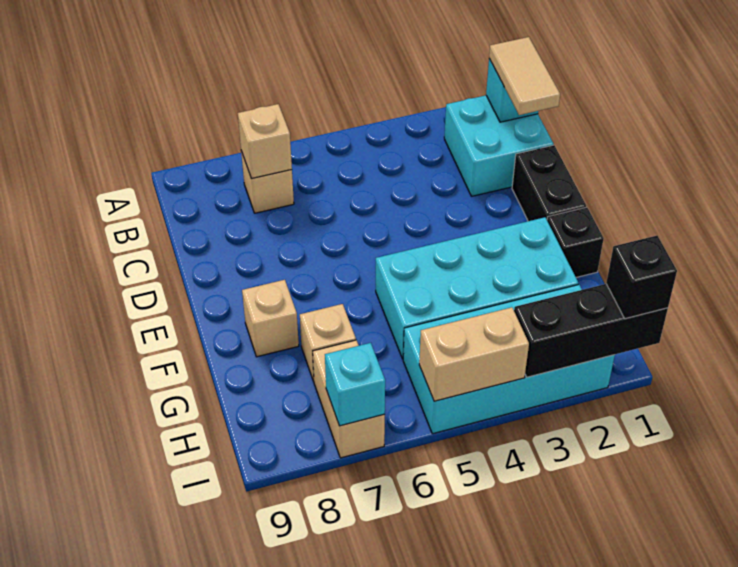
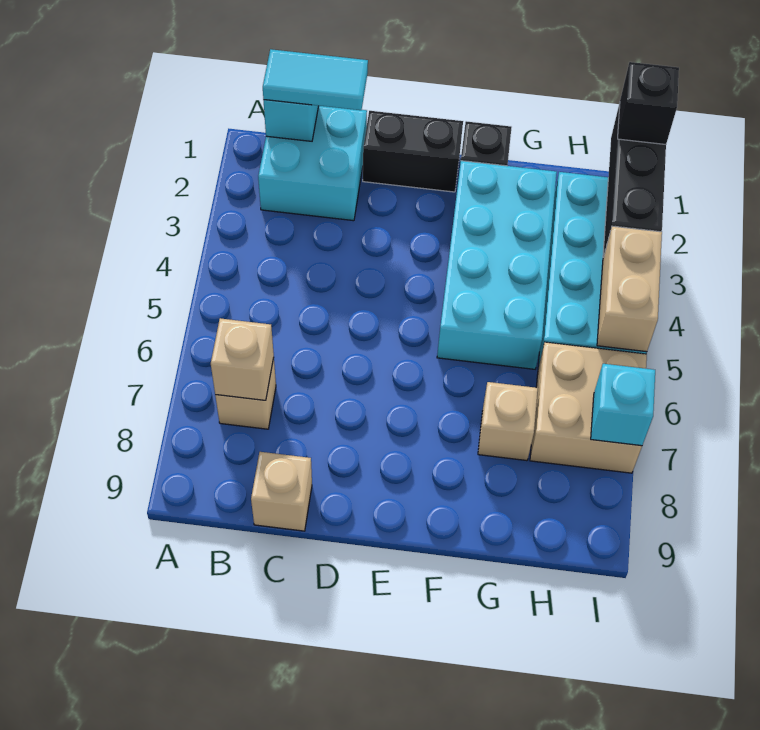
tan tile B1:C1 level 3 -> cyan tile B1:C1 level 3
tan brick F8 level 1 -> tan brick C9 level 1
tan brick H7:I7 level 1 -> tan brick H6:I7 level 1

